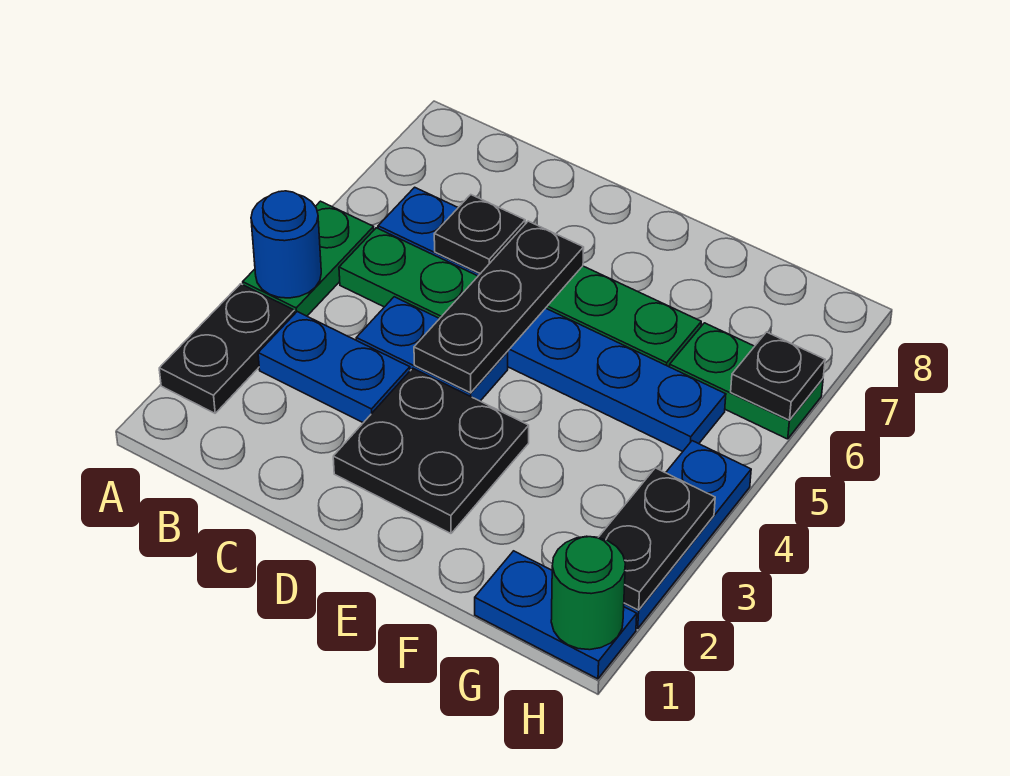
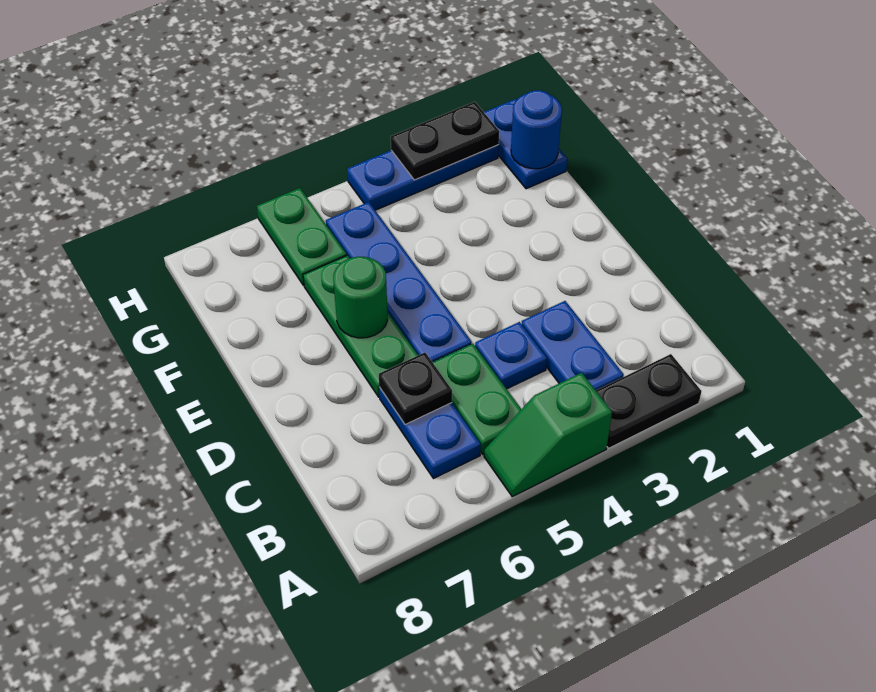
green plate A4:A5 level 1 -> green slope A4:A5 level 1 top 4
blue round brick A4 level 2 -> blue round brick G1 level 2
blue plate C4:D4 level 1 -> blue plate C4 level 1
black plate D2:E3 level 1 -> none
black plate D4:D6 level 2 -> none
green round brick H1 level 2 -> green round brick E6 level 2
black plate H6 level 2 -> none

